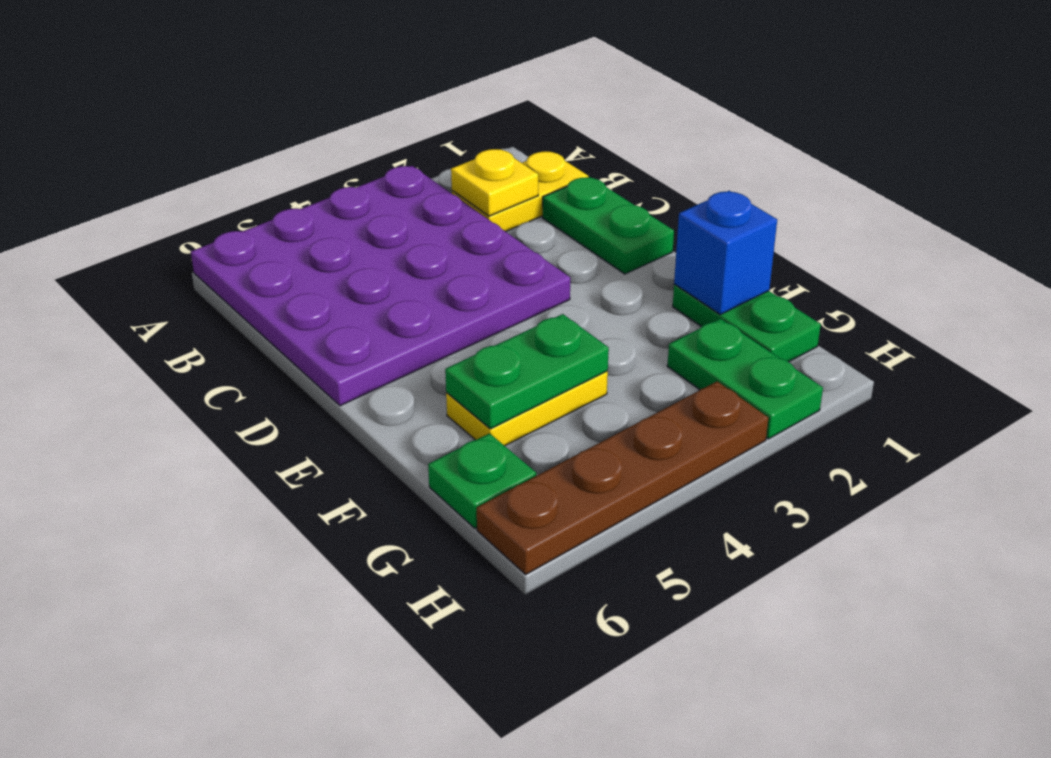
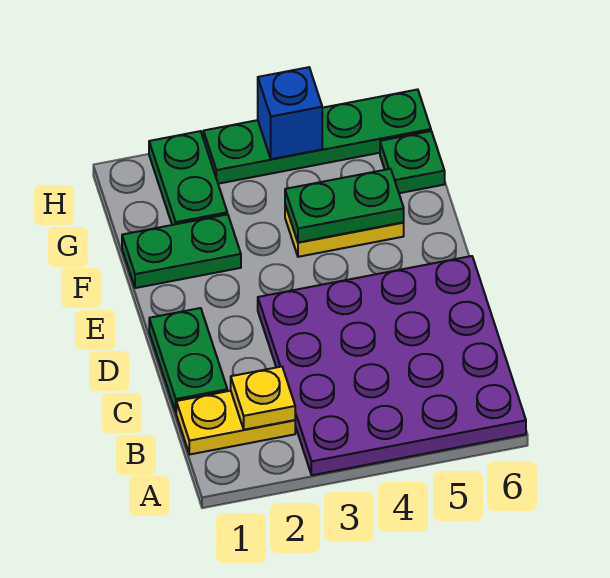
green plate F1:G1 level 1 -> green plate F1:F2 level 1
blue brick F1 level 2 -> blue brick H4 level 2
brown plate H3:H6 level 1 -> green plate H3:H6 level 1

